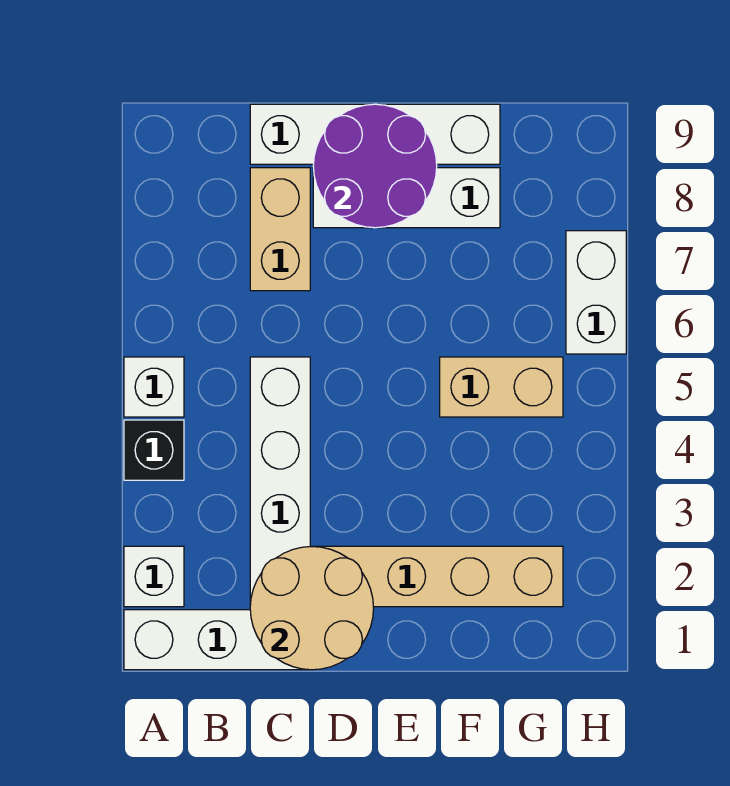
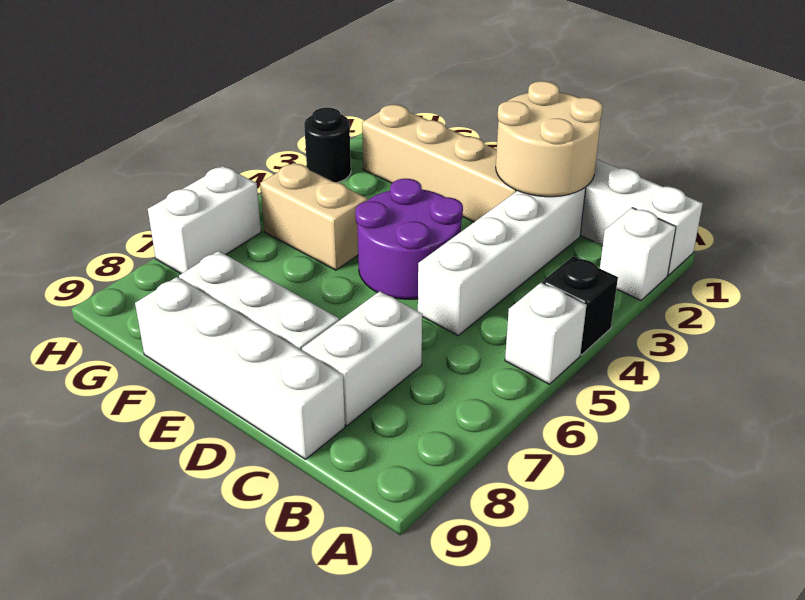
tan brick C7:C8 level 1 -> white brick C7:C8 level 1
purple round brick D8:E9 level 2 -> purple round brick D4:E5 level 1
none -> black round brick H3 level 1

